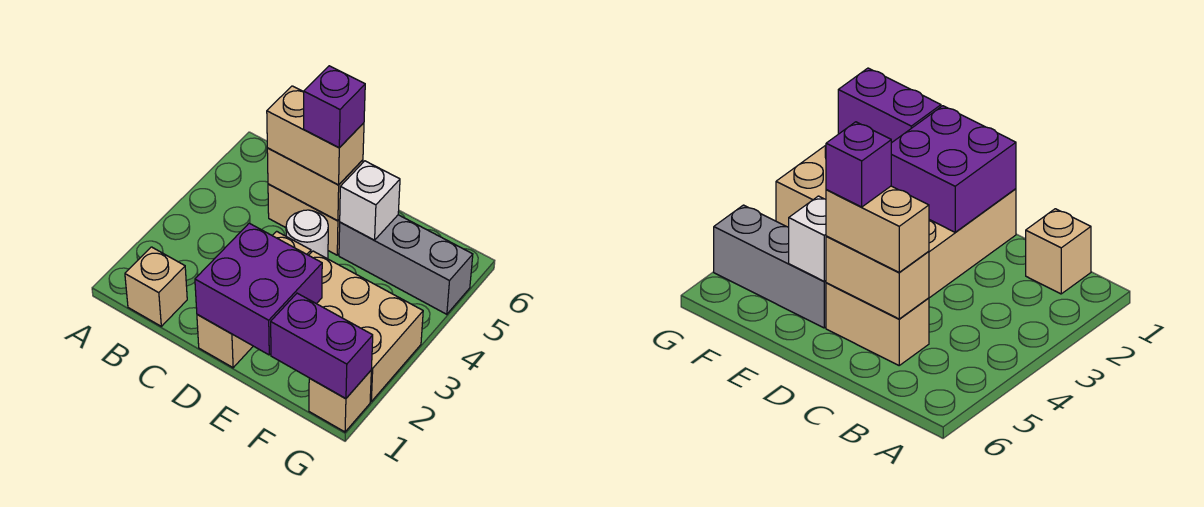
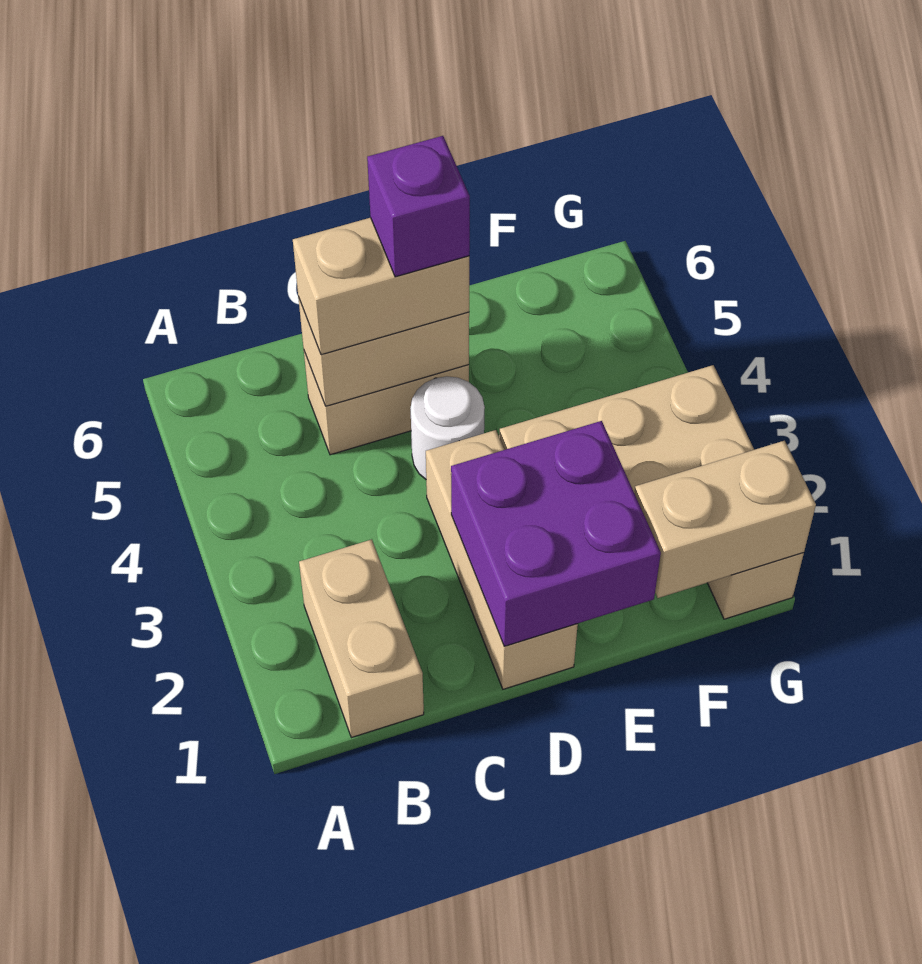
tan brick B1 level 1 -> tan brick B1:B2 level 1
grey brick E5:G5 level 1 -> none
white brick E5 level 2 -> none
purple brick F1:G1 level 2 -> tan brick F1:G1 level 2

